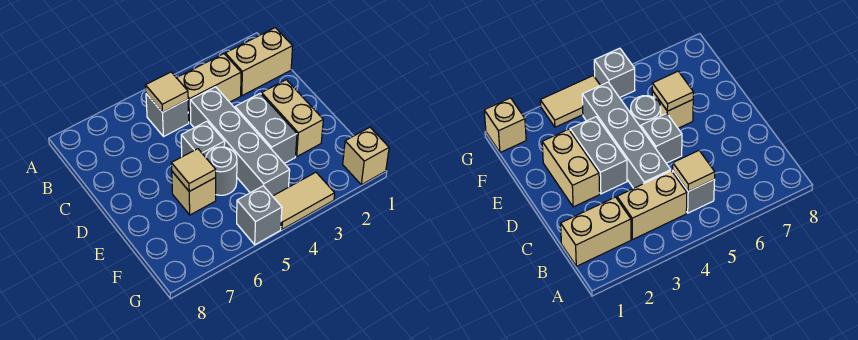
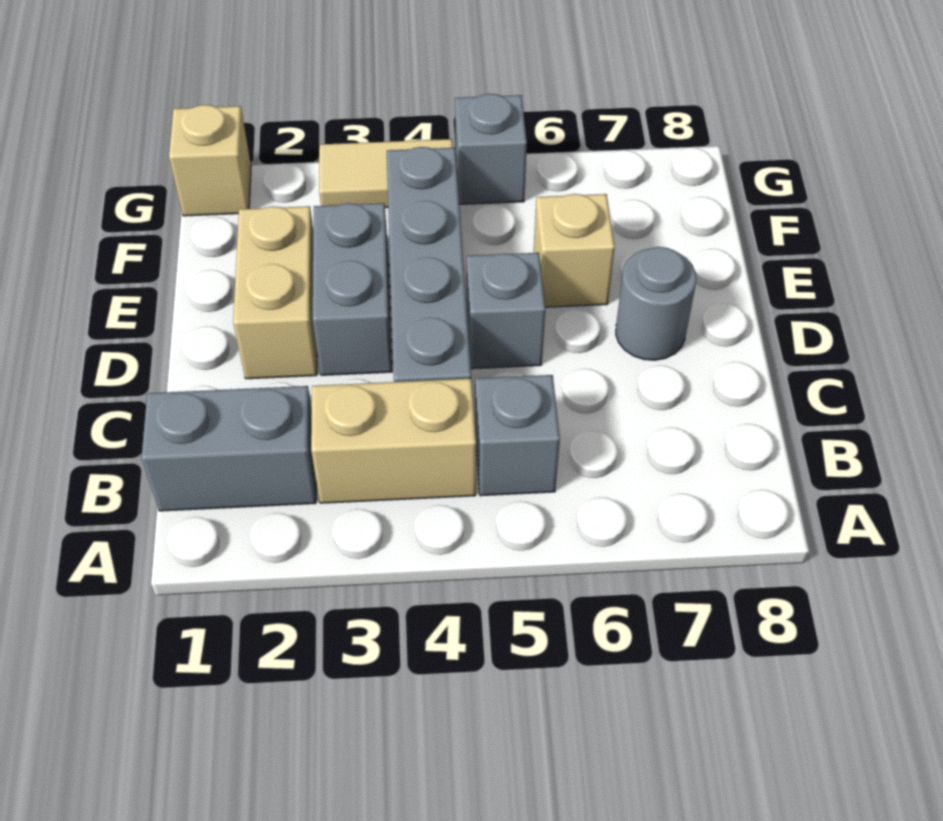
tan brick B1:B2 level 1 -> grey brick B1:B2 level 1
tan tile B5 level 2 -> none
grey round brick E5 level 1 -> grey round brick D7 level 1
tan tile E6 level 2 -> none

